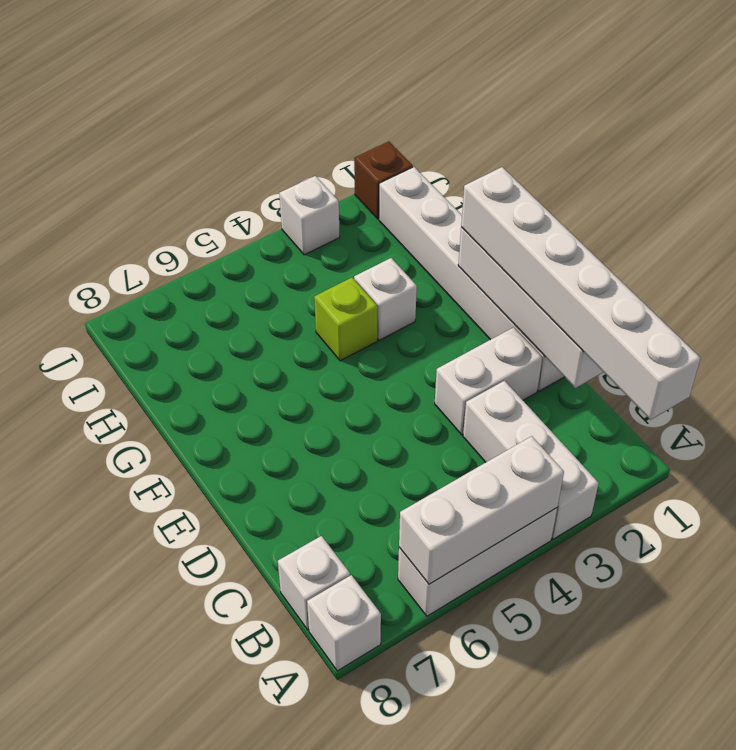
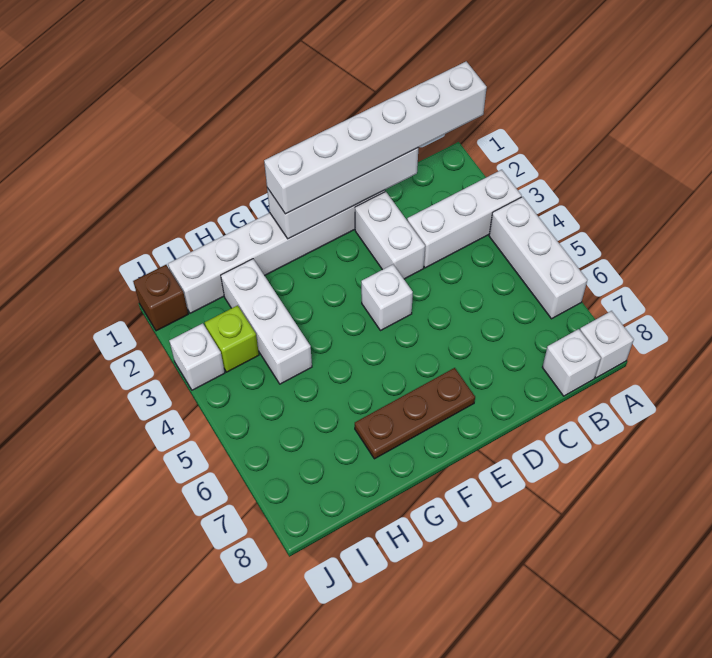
white brick A4:A6 level 2 -> white brick H2:H4 level 1
none -> brown plate E7:G7 level 1
white brick G3 level 1 -> white brick E4 level 1
lime brick G4 level 1 -> lime brick I3 level 1

